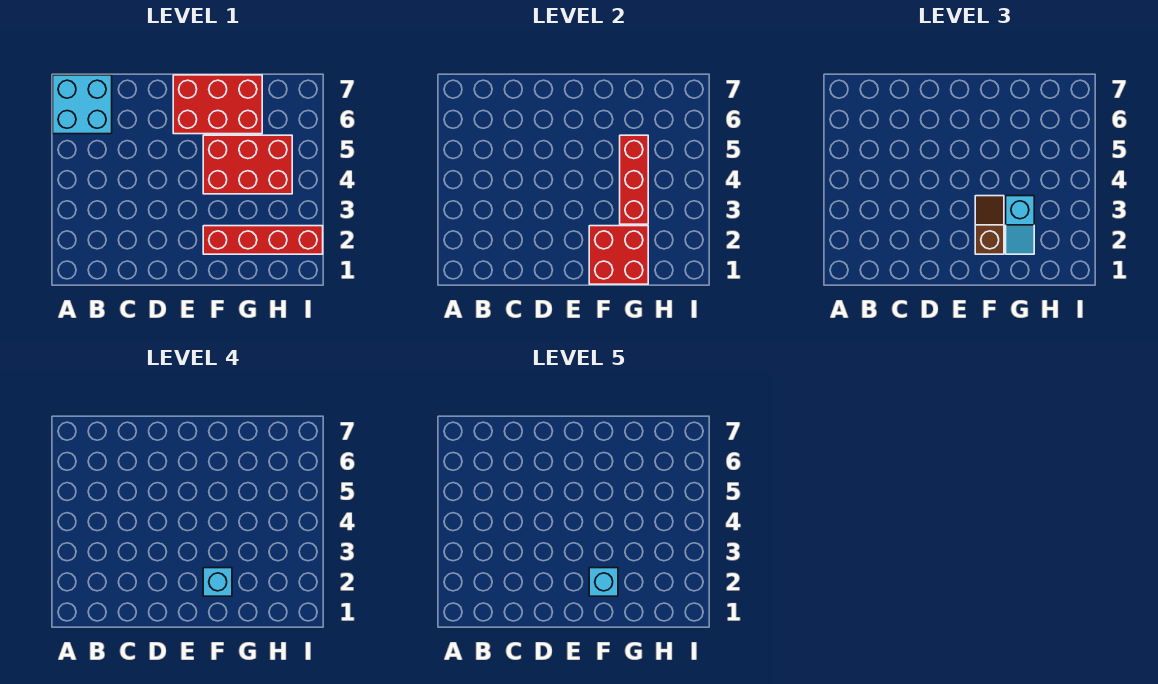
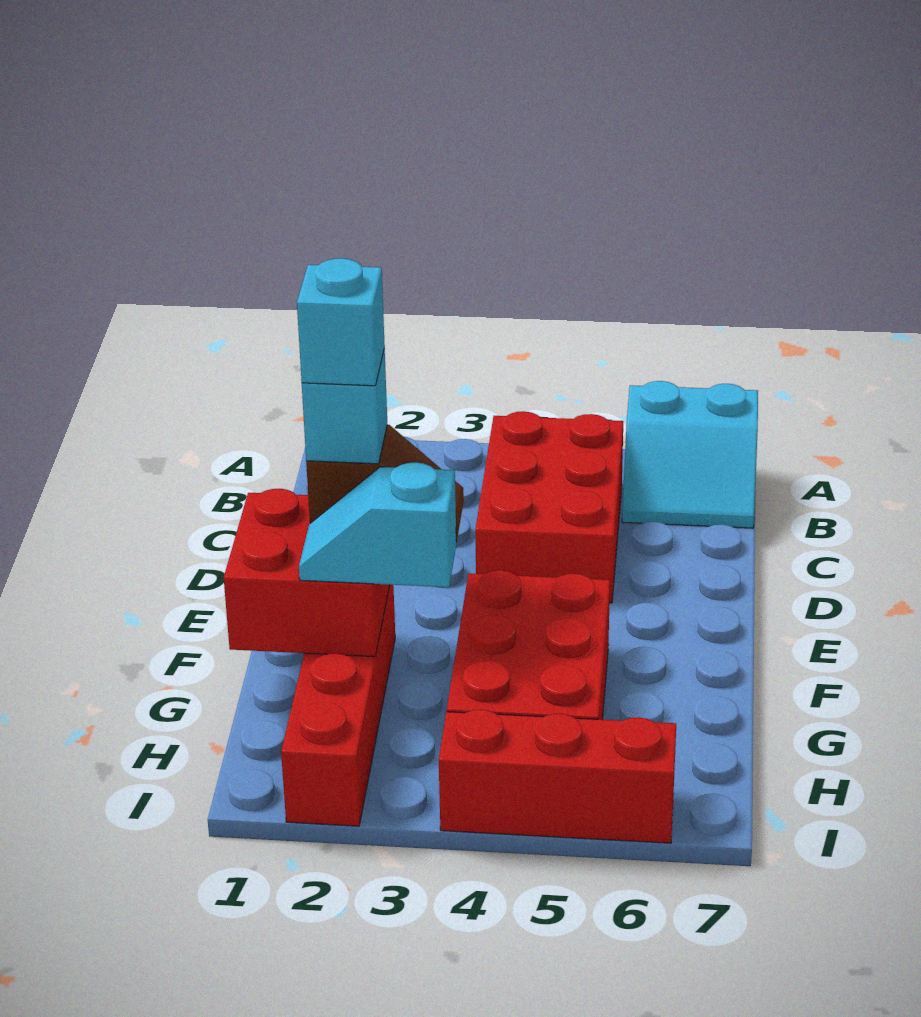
cyan brick A6:B7 level 1 -> cyan slope A6:B7 level 1 top A
red brick E6:G7 level 1 -> red brick B4:D5 level 1
red brick G3:G5 level 2 -> red brick I4:I6 level 1

